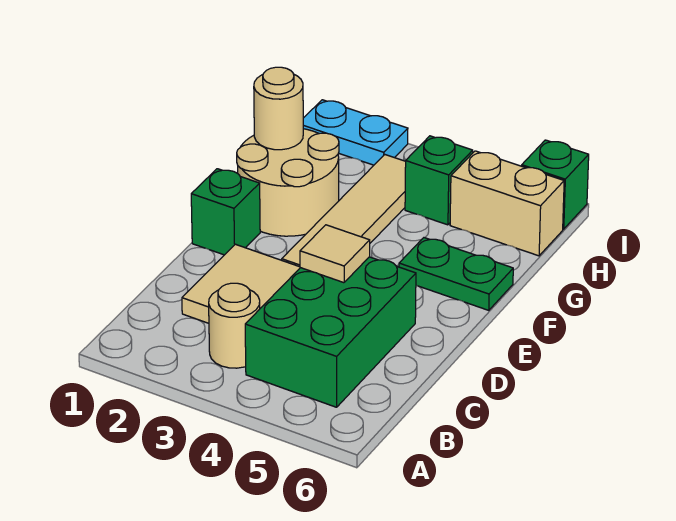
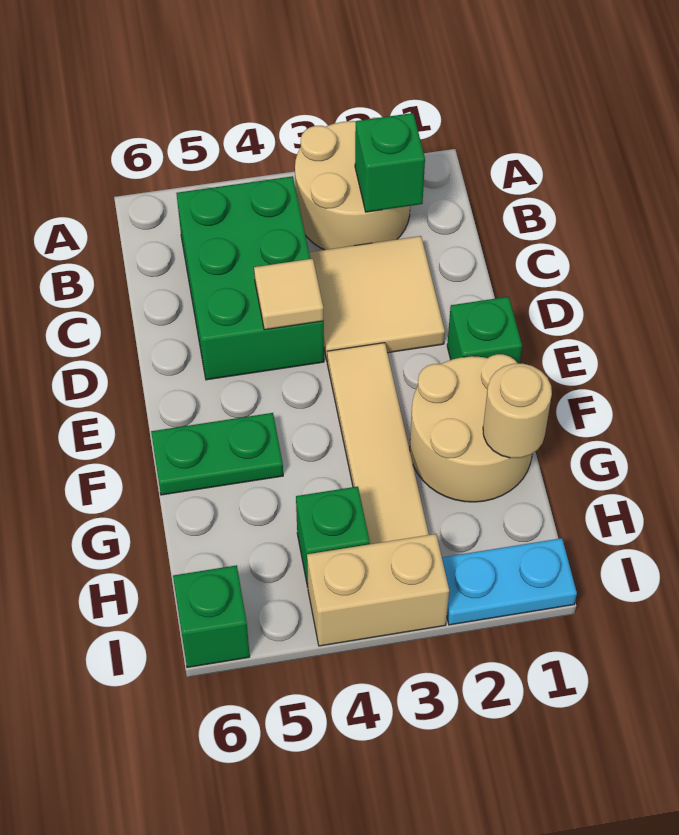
none -> green brick B2 level 2
tan round brick B3 level 1 -> tan round brick A2:B3 level 1
tan brick H5:H6 level 1 -> tan brick I3:I4 level 1

